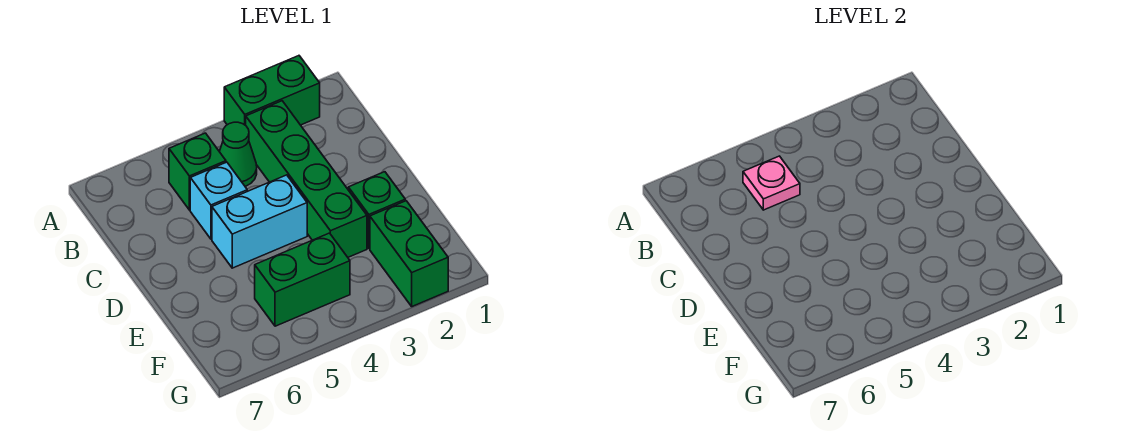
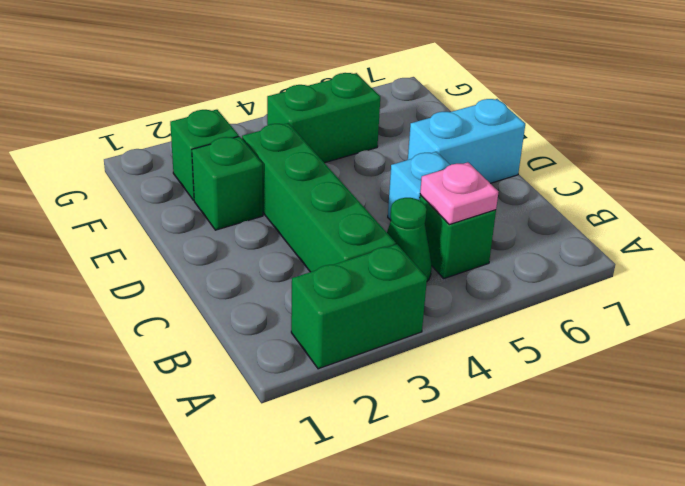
cyan brick D4:D5 level 1 -> cyan brick D6:D7 level 1
green brick F2:G2 level 1 -> green brick F2 level 1

